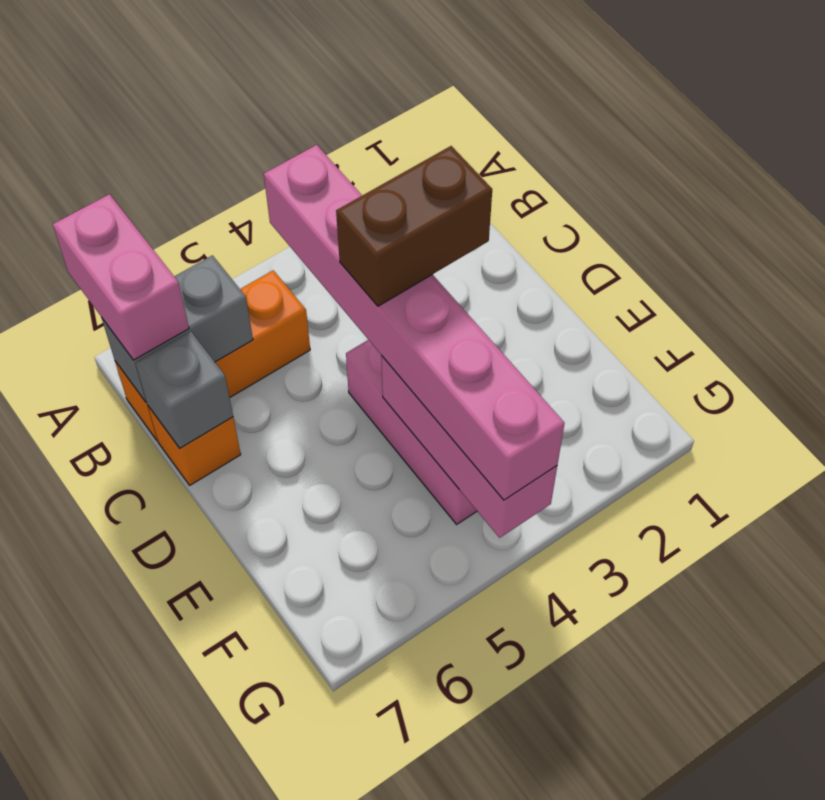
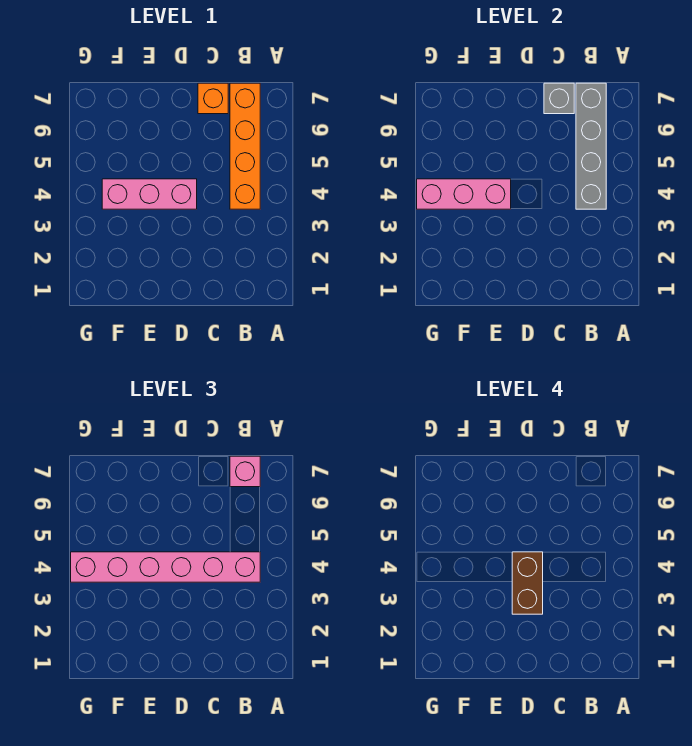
pink brick A7:B7 level 3 -> pink brick B7 level 3
orange brick B5:B7 level 1 -> orange brick B4:B7 level 1
grey brick B6:B7 level 2 -> grey brick B4:B7 level 2

